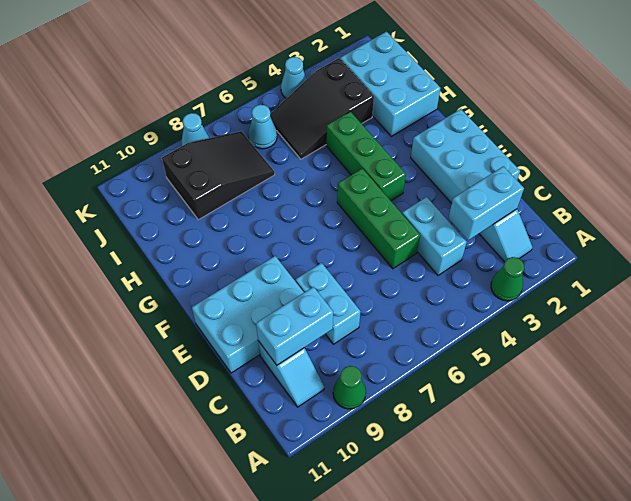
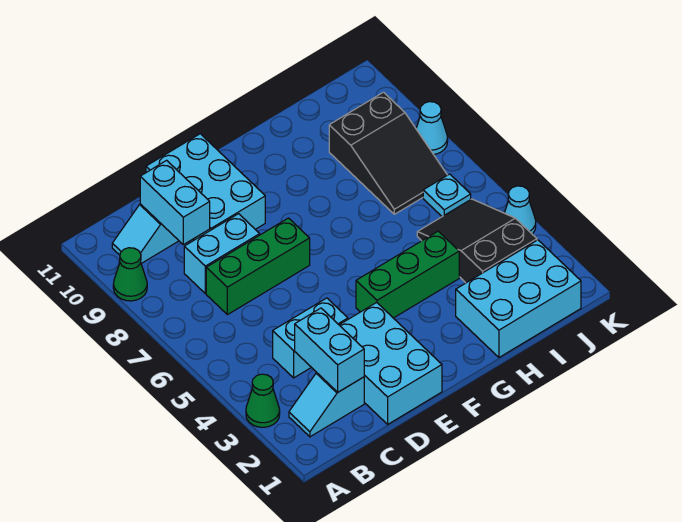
cyan brick D1:F2 level 1 -> cyan brick D1:E3 level 1
green brick D5:F5 level 1 -> green brick C7:E7 level 1
cyan cone J6 level 1 -> cyan plate J6 level 1

